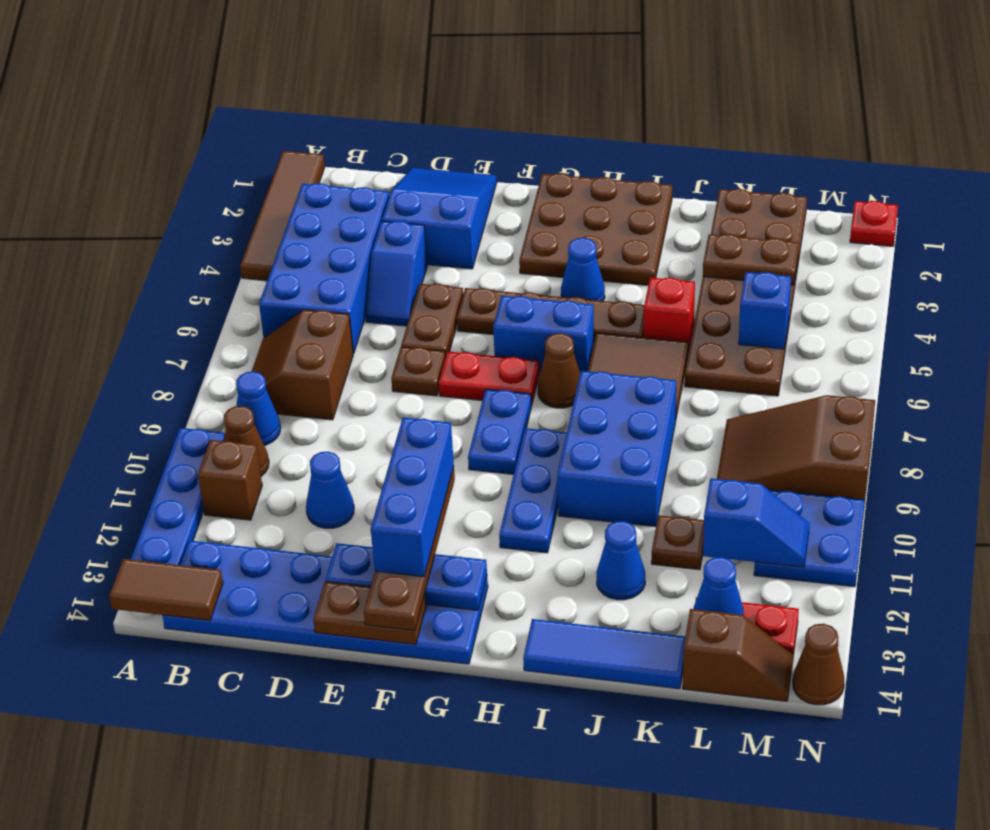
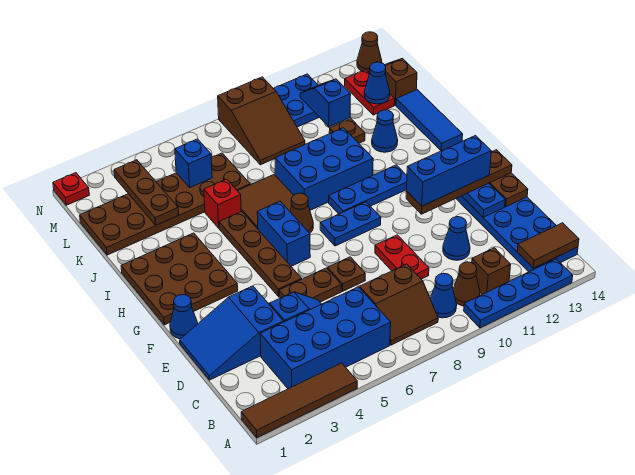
brown tile A14:B14 level 2 -> brown tile B13:B14 level 2
red plate F7:G7 level 1 -> red plate D9:E9 level 1
blue cone H4 level 1 -> blue cone F1 level 1
brown plate K3:L3 level 2 -> brown plate K3:M3 level 2

